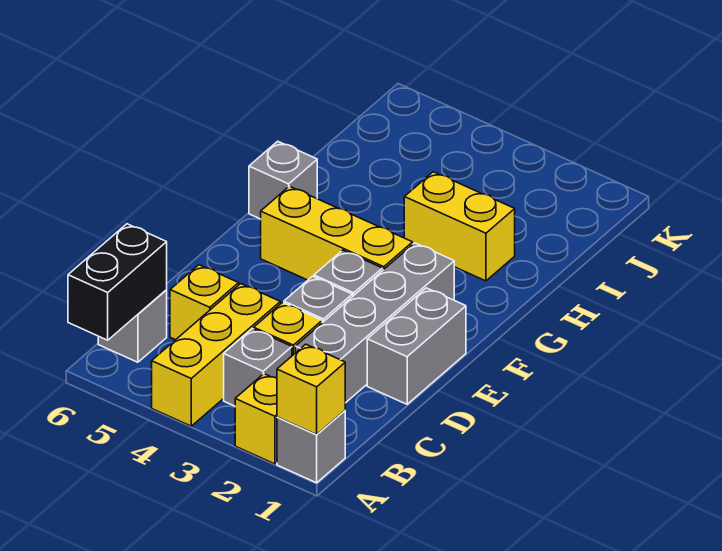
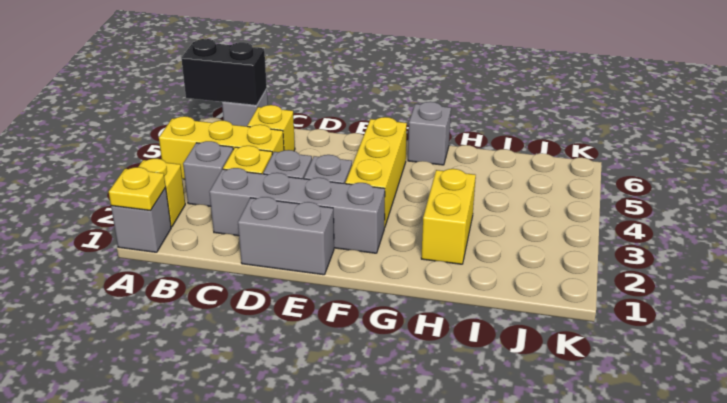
yellow brick A1 level 2 -> yellow plate A1 level 2

